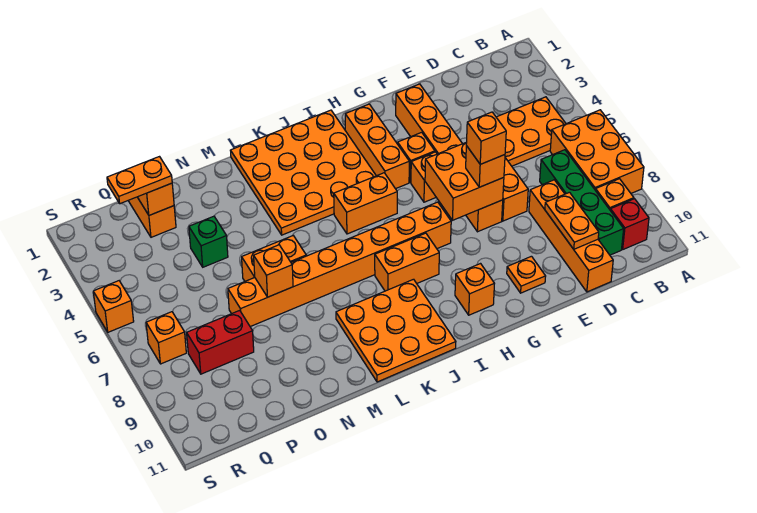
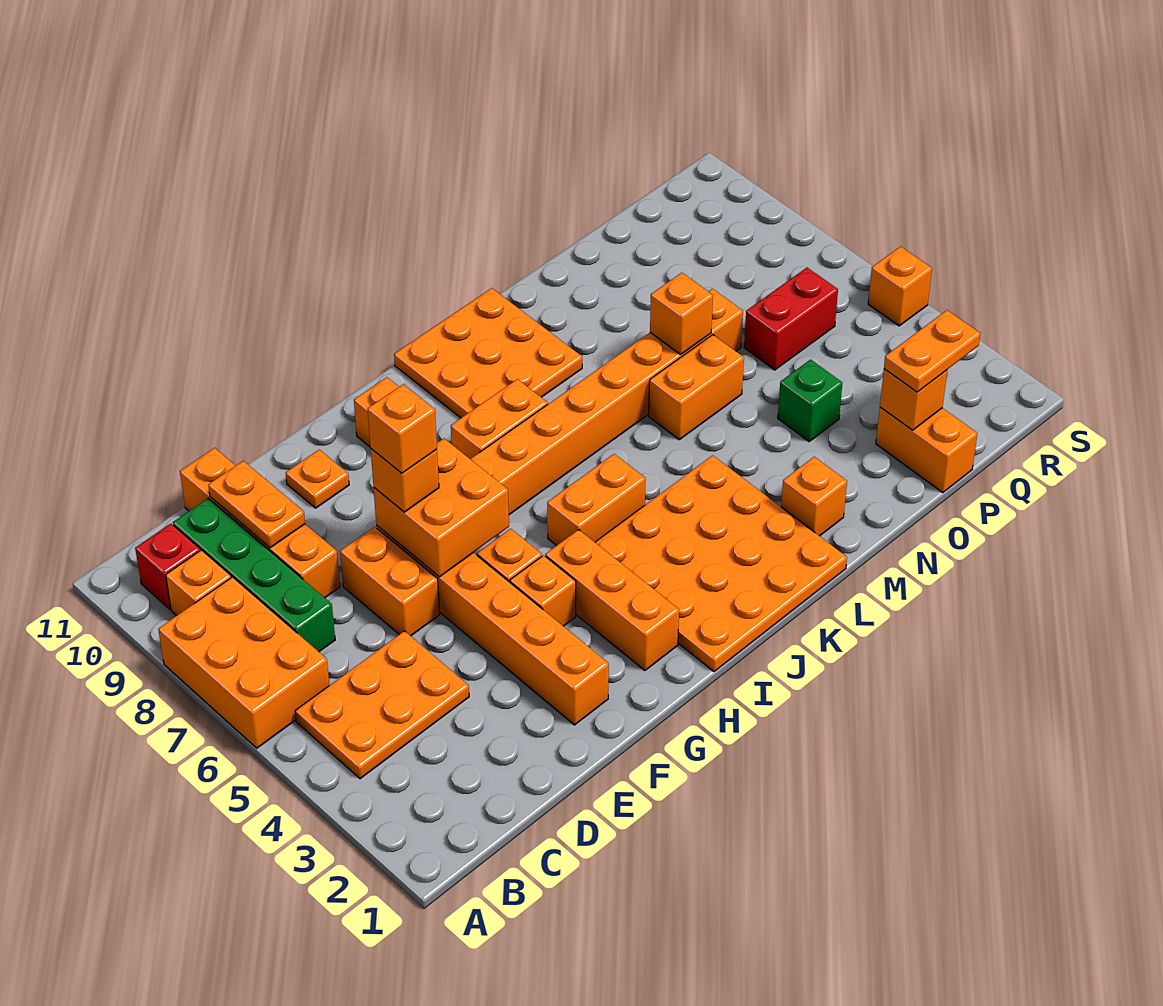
red brick P8:Q8 level 1 -> red brick P6:Q6 level 1
orange brick R7 level 1 -> orange brick M2 level 1

